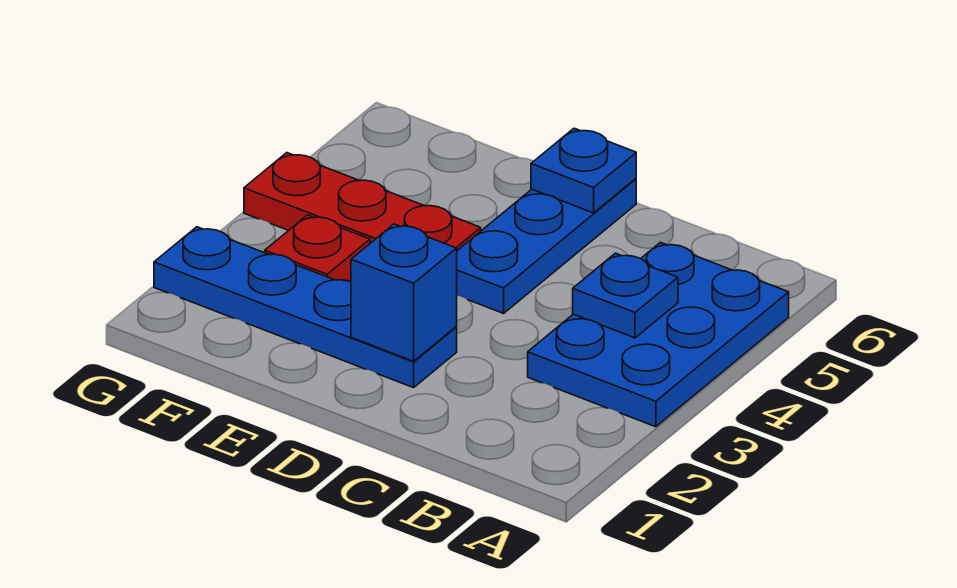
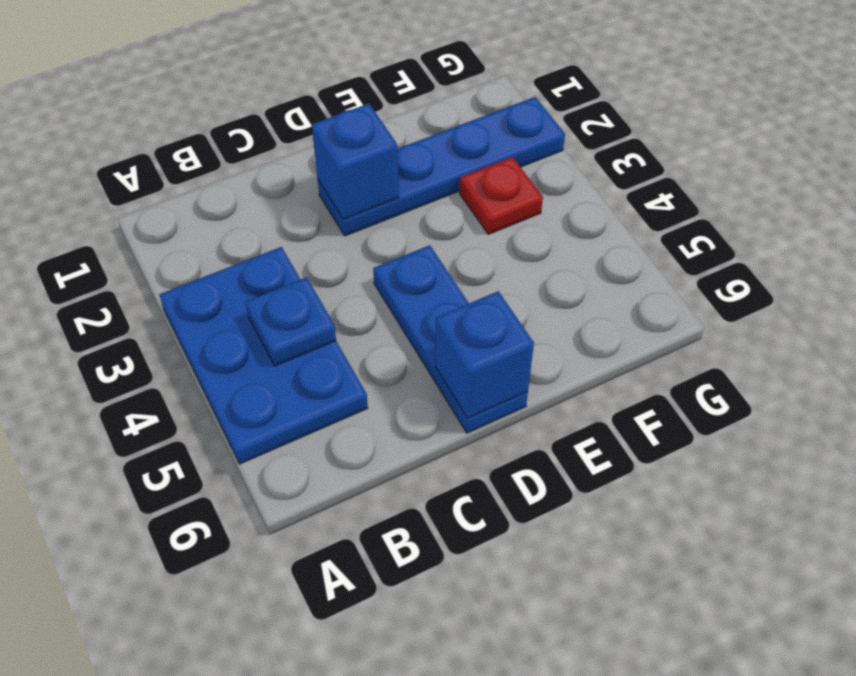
blue plate D6 level 2 -> blue brick D6 level 2
red plate E4:G4 level 1 -> none

